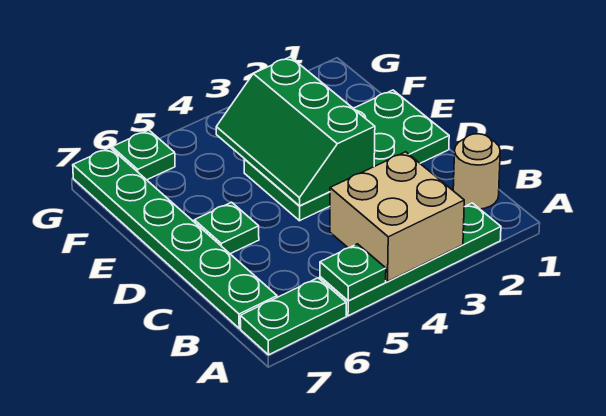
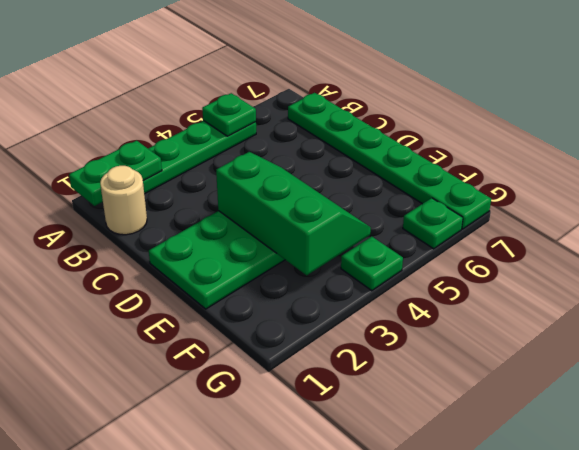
tan brick A3:B4 level 2 -> none
green plate A6:A7 level 1 -> green plate A1:A2 level 2
green plate D6 level 1 -> green plate G4 level 1

